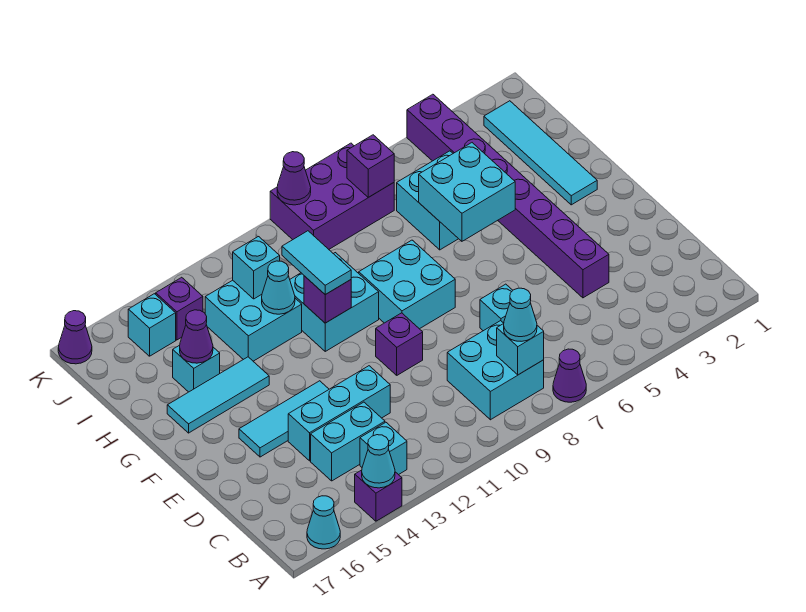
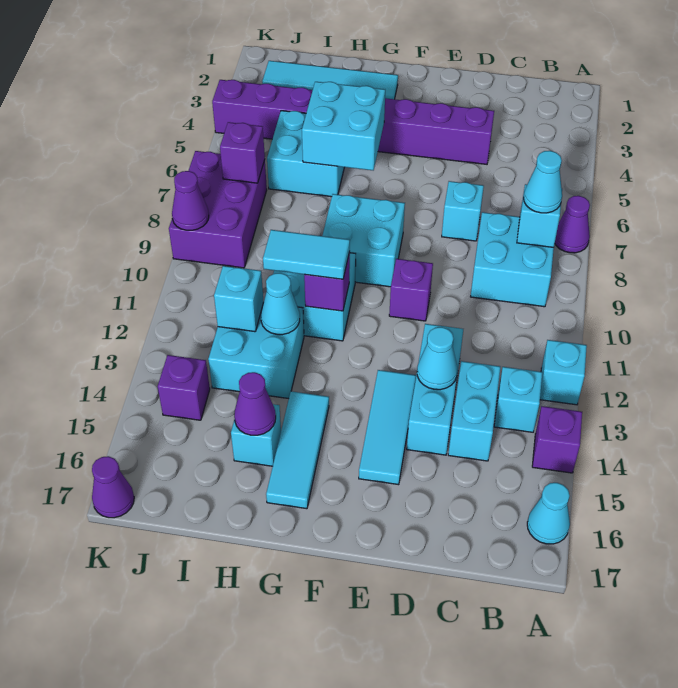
cyan cone A14 level 2 -> cyan cone D13 level 2
cyan brick J15 level 1 -> cyan brick A12 level 1

